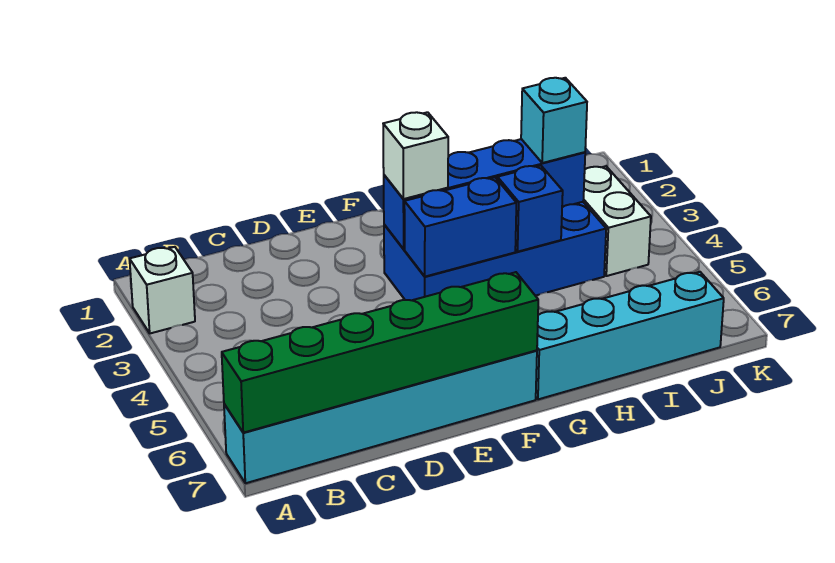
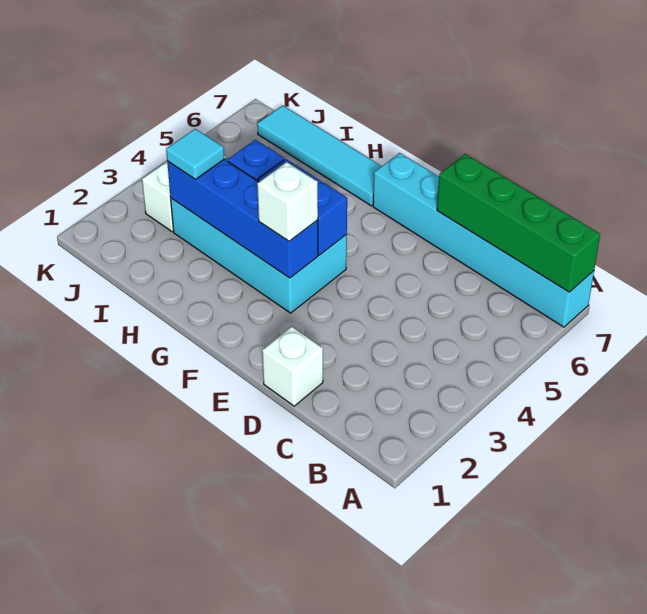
white brick A2 level 1 -> white brick D1 level 1
green brick A7:F7 level 2 -> green brick A7:D7 level 2
blue brick F3:I4 level 1 -> cyan brick F3:I4 level 1
cyan brick G7:J7 level 1 -> cyan tile G7:J7 level 1
cyan brick I3 level 3 -> cyan tile I3 level 3

